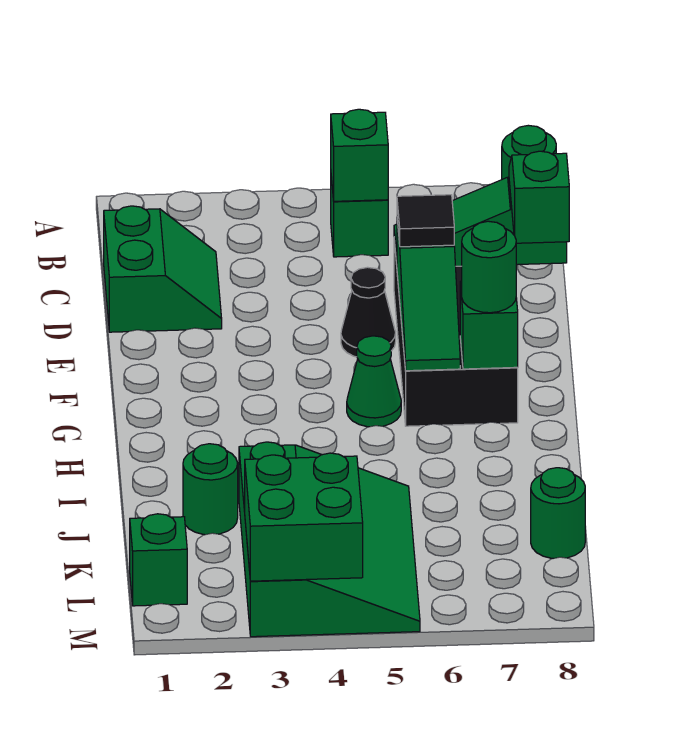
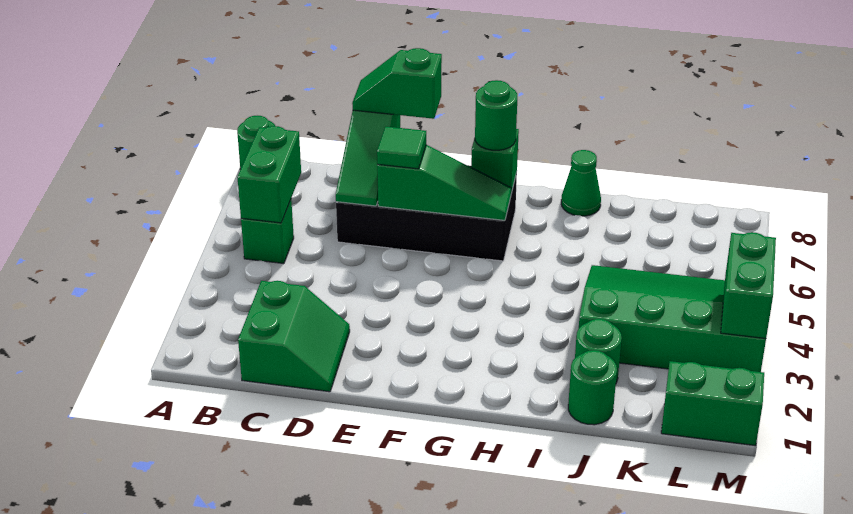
green brick B5 level 2 -> green brick B5:B6 level 2
green slope C1:D2 level 1 top 1 -> green slope C1:D2 level 1 top C
black cone E5 level 1 -> none
black tile E6 level 3 -> green tile E6 level 3
green cone G5 level 1 -> green cone I8 level 1
green round brick K8 level 1 -> green round brick J1 level 1
green brick L1 level 1 -> green brick L1:M1 level 1
green brick L3:M4 level 2 -> green brick M3:M4 level 2

